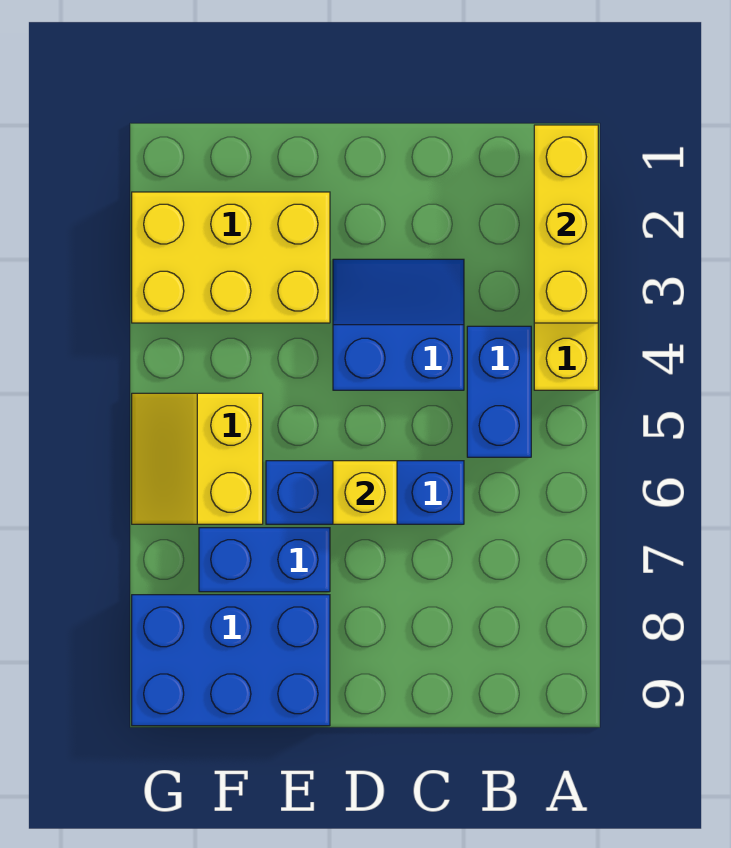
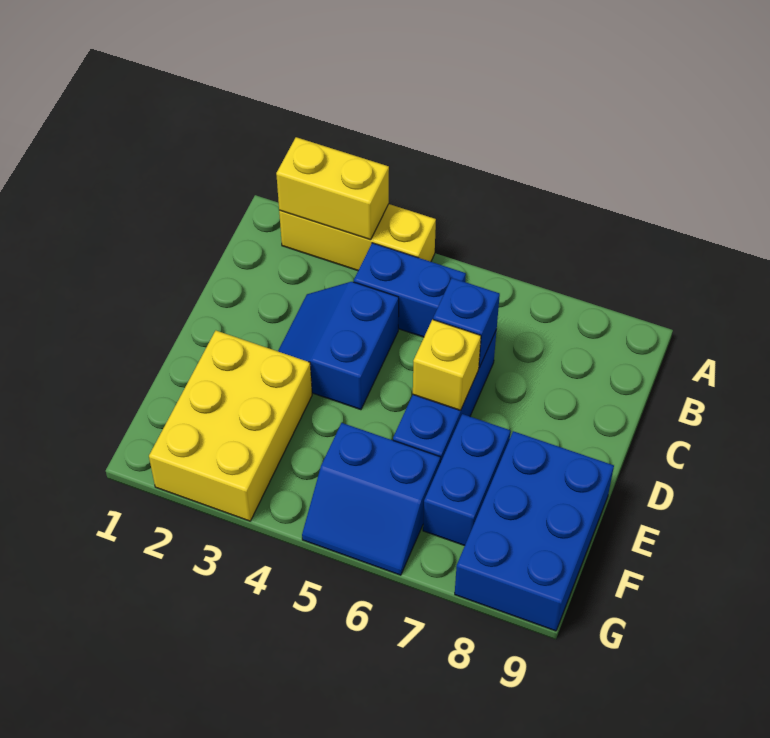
yellow brick A1:A3 level 2 -> yellow brick A2:A3 level 2
none -> blue brick C6 level 2
yellow slope F5:G6 level 1 top F -> blue slope F5:G6 level 1 top F

